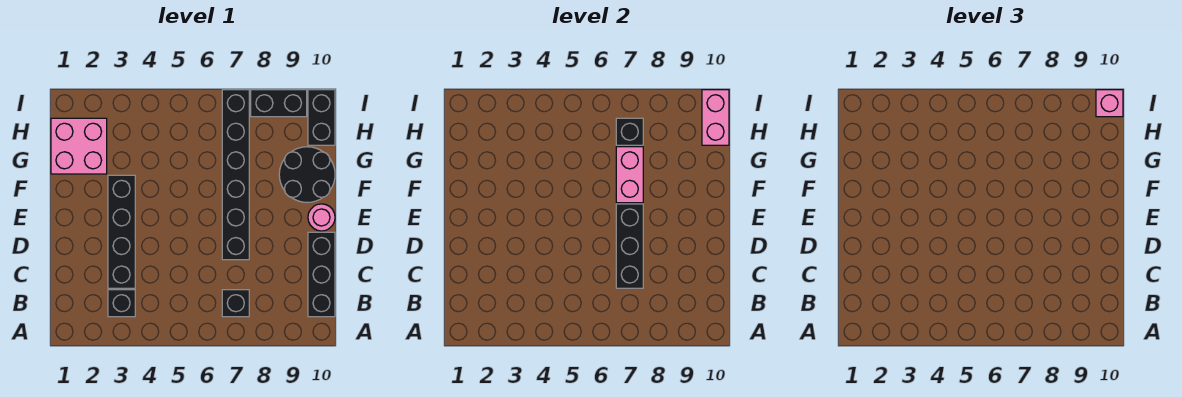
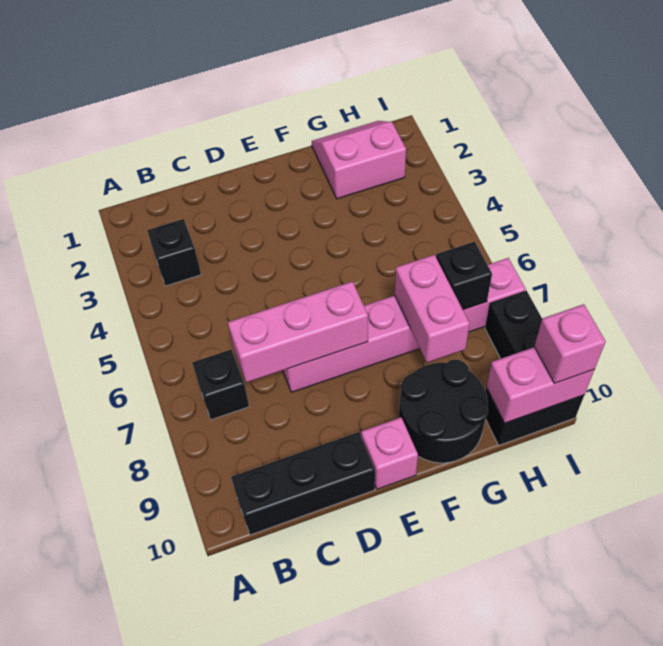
black brick C3:F3 level 1 -> none
black brick C7:E7 level 2 -> pink brick C7:E7 level 2
black brick D7:I7 level 1 -> pink brick D7:I7 level 1
pink round brick E10 level 1 -> pink brick E10 level 1
pink brick F7:G7 level 2 -> pink brick G7:G8 level 2
pink brick G1:H2 level 1 -> pink slope G1:H2 level 1 top 2

